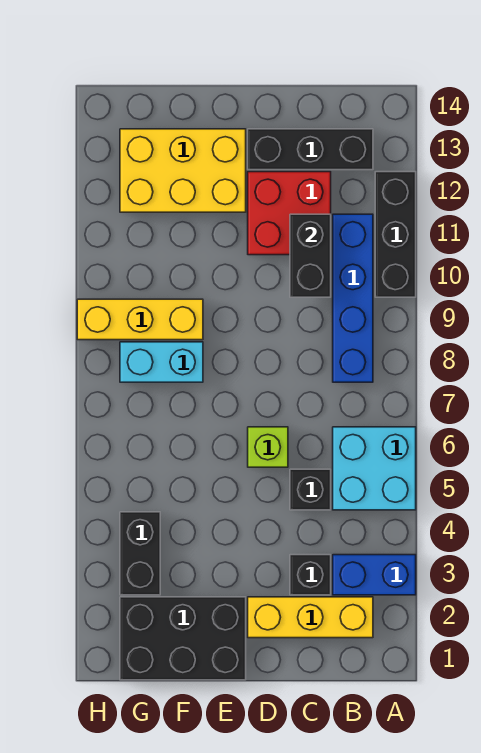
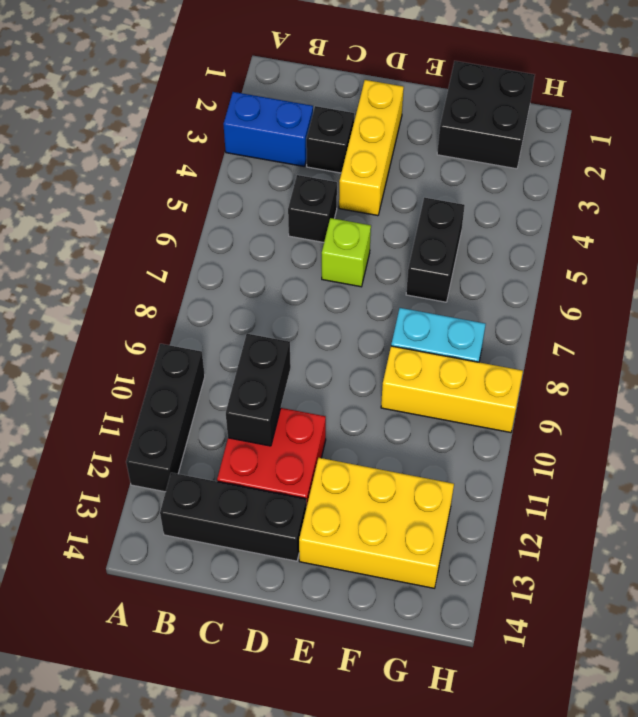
cyan brick A5:B6 level 1 -> none
yellow brick B2:D2 level 1 -> yellow brick D2:D4 level 1
blue brick B8:B11 level 1 -> none
black brick E1:G2 level 1 -> black brick F1:G2 level 1
black brick G3:G4 level 1 -> black brick F5:F6 level 1

